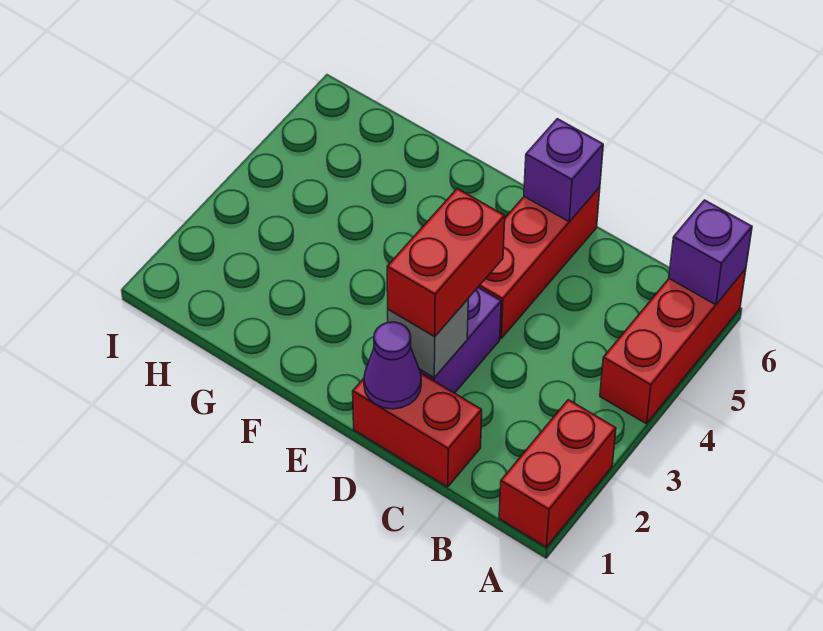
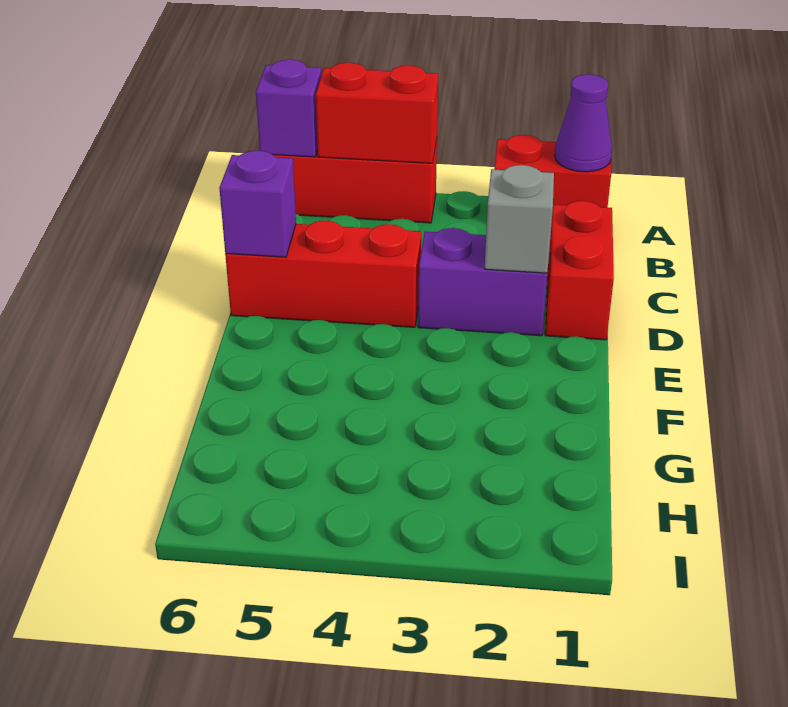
purple cone D1 level 2 -> purple cone A1 level 2
red brick D2:D3 level 3 -> red brick A4:A5 level 2

